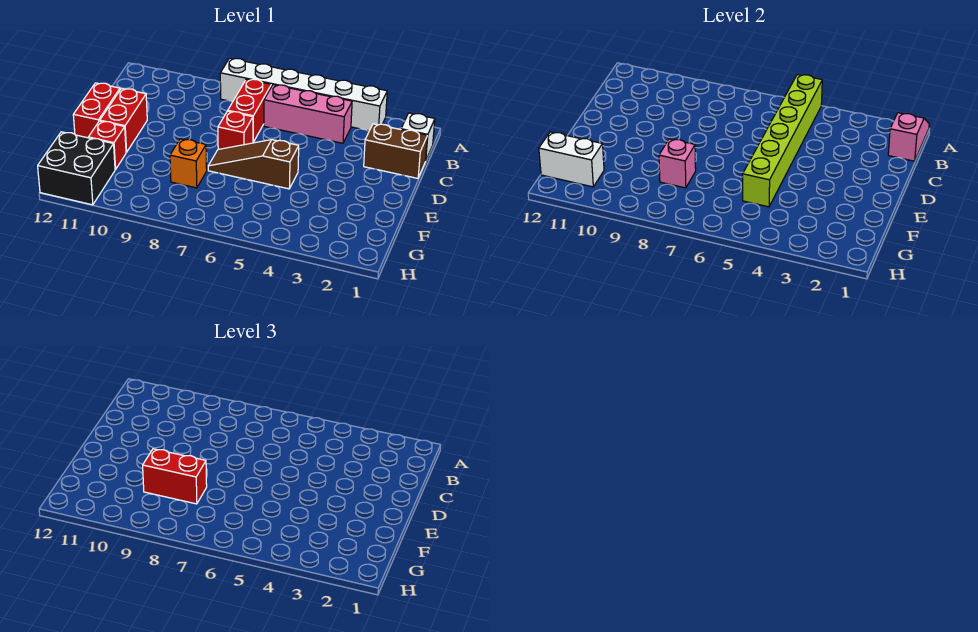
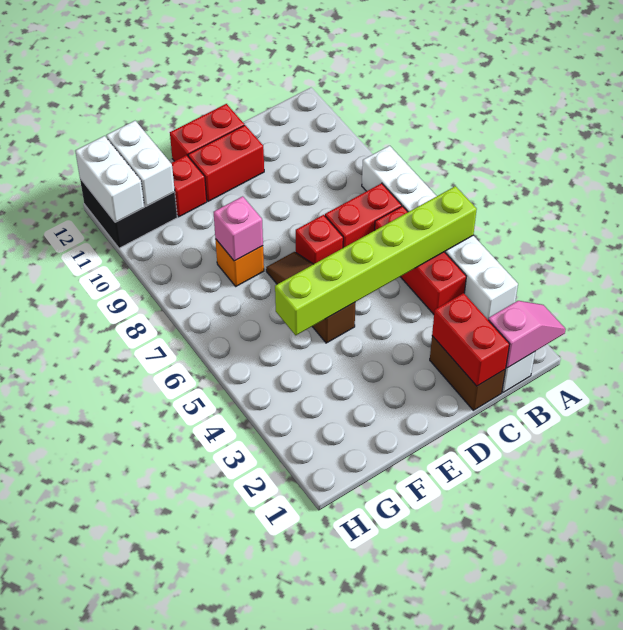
pink brick B4:B6 level 1 -> red brick B4:B6 level 1
red brick F8:F9 level 3 -> red brick C1:C2 level 2
none -> white brick H11:H12 level 2

